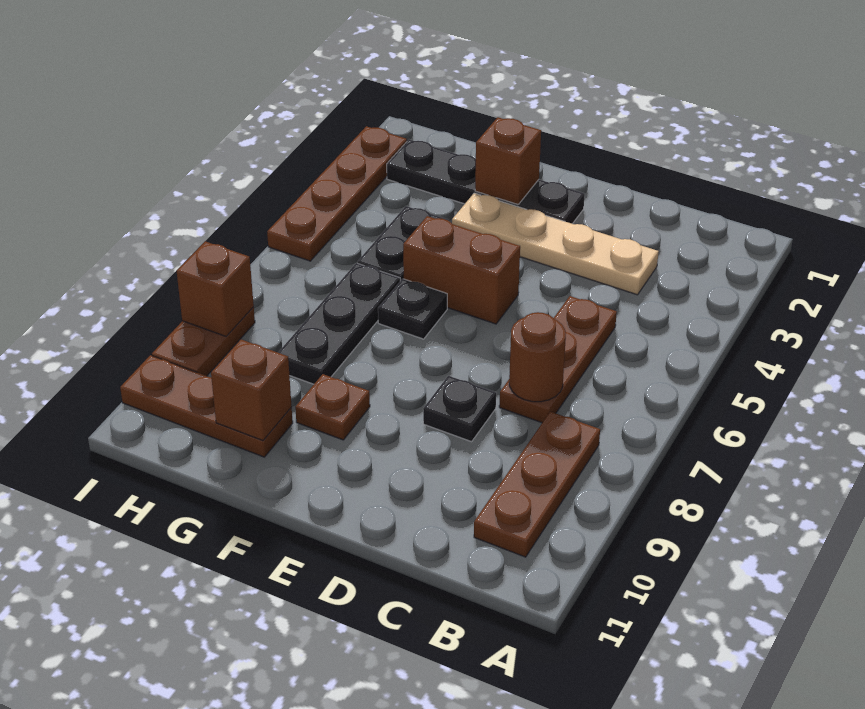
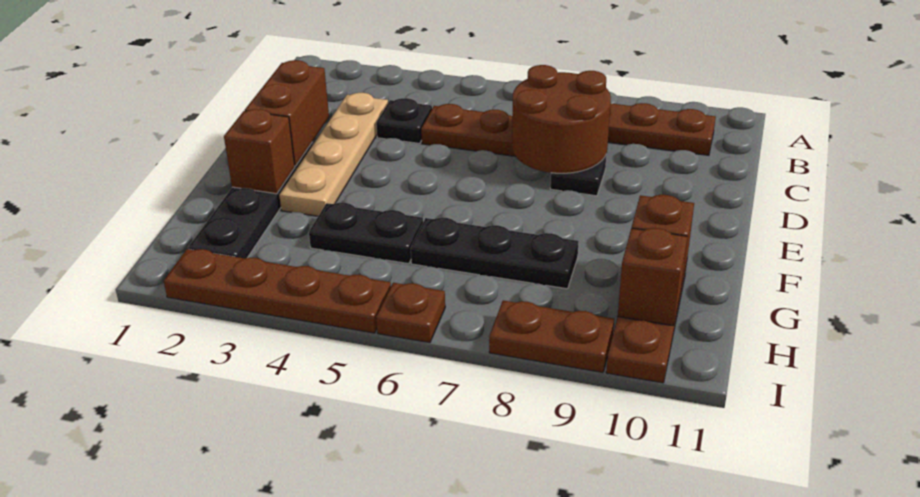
brown round brick C7 level 2 -> brown round brick C7:D8 level 2
brown brick E5:F5 level 1 -> brown brick D2:E2 level 2
black plate F6 level 1 -> black plate C4 level 1
brown plate F9 level 1 -> brown plate I6 level 1
brown brick I8 level 2 -> brown brick H10 level 2

